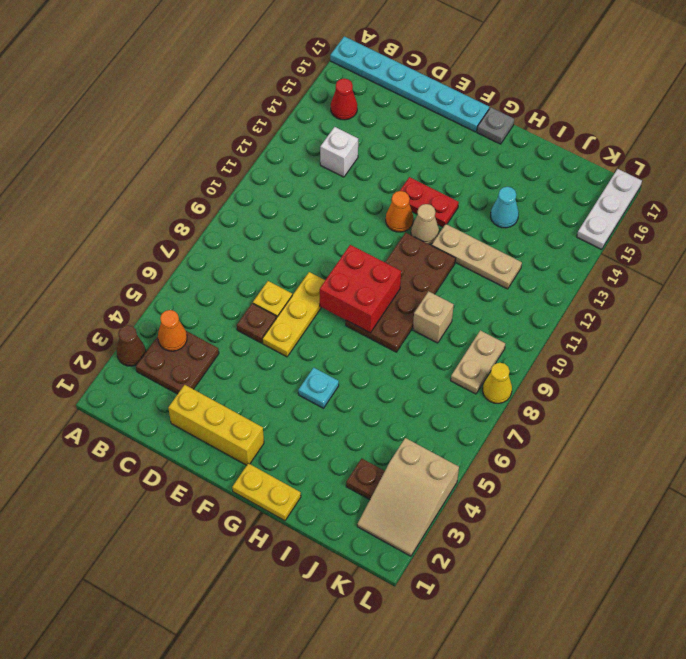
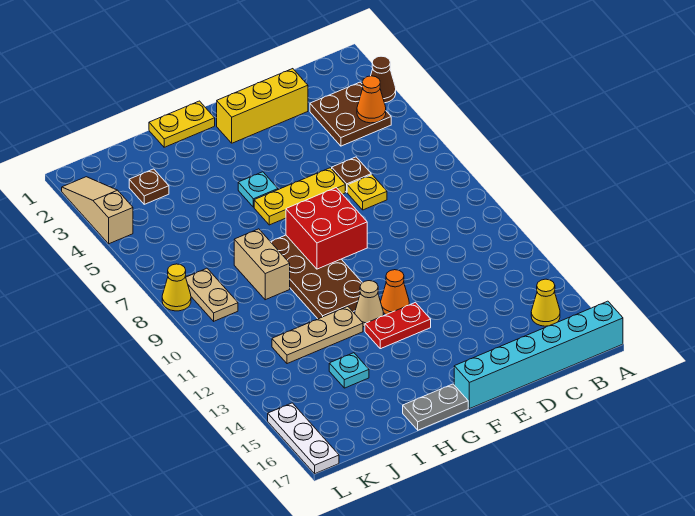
cyan plate A17:F17 level 1 -> cyan brick A17:F17 level 1
red cone B15 level 1 -> yellow cone B15 level 1
white brick C13 level 1 -> none
yellow plate E6:E8 level 1 -> yellow plate E6:G6 level 1
grey plate G17 level 1 -> grey plate G17:H17 level 1
tan brick I9 level 1 -> tan brick I8:I9 level 1
cyan cone I14 level 1 -> cyan plate I14 level 1
tan slope K2:L4 level 1 top 4 -> tan slope L2:L4 level 1 top 4

